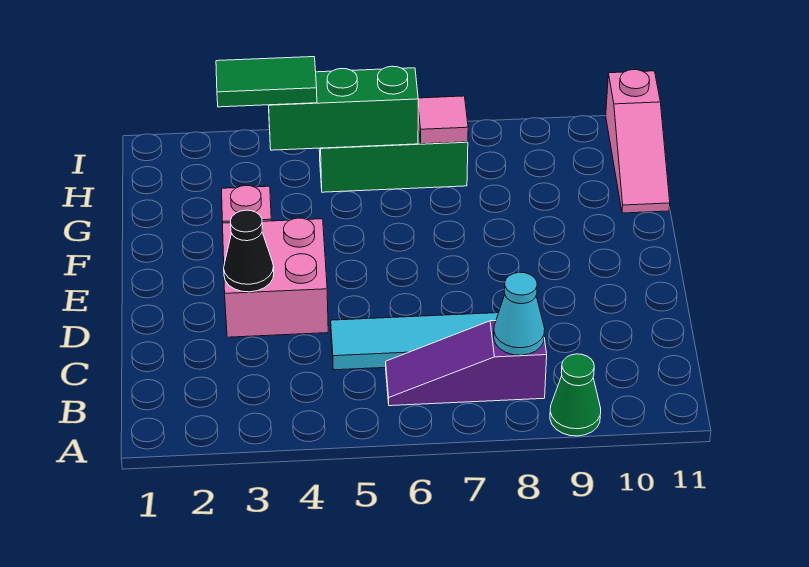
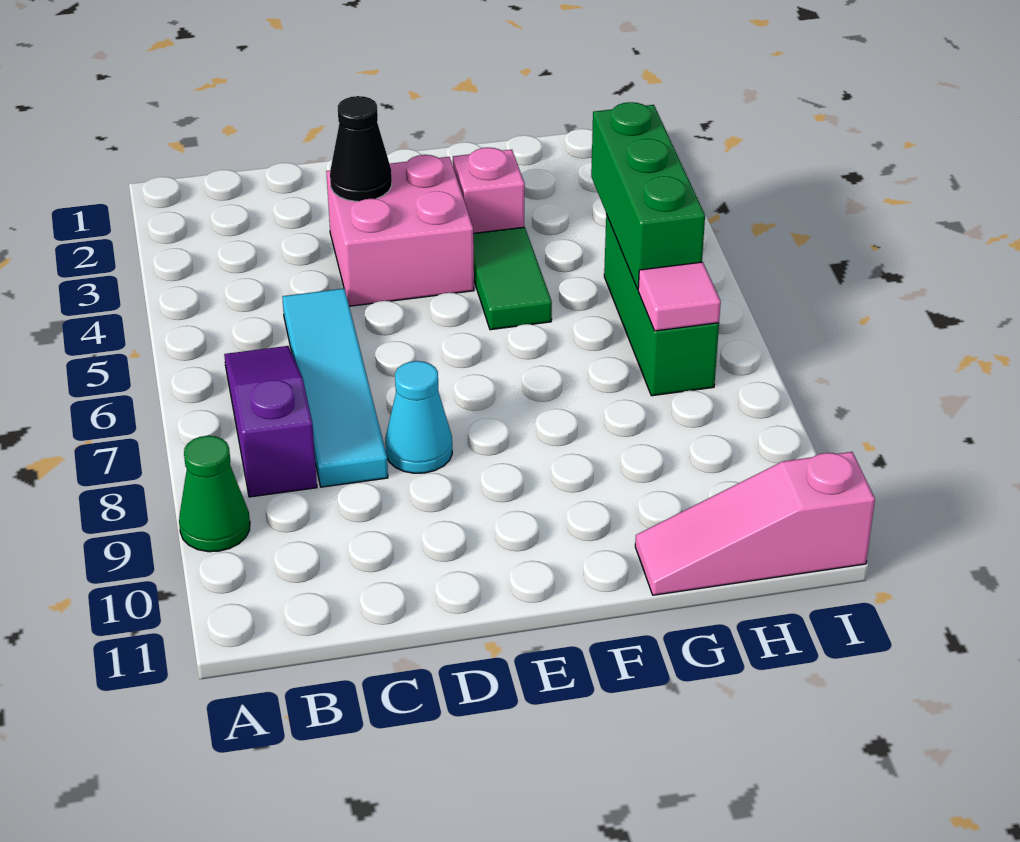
cyan cone B8 level 2 -> cyan cone D8 level 1
green tile H3:H4 level 3 -> green tile F4:F5 level 1

